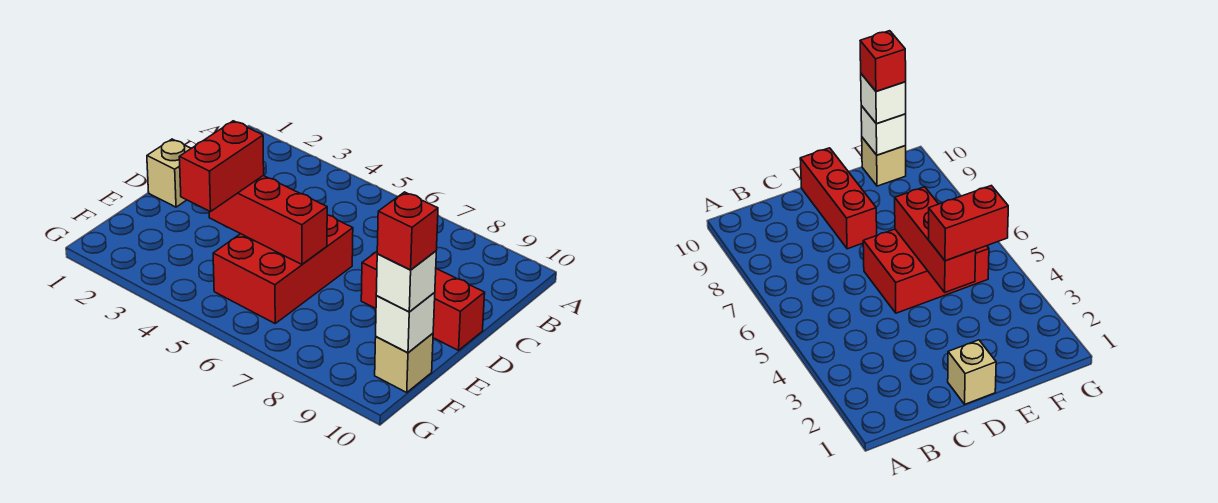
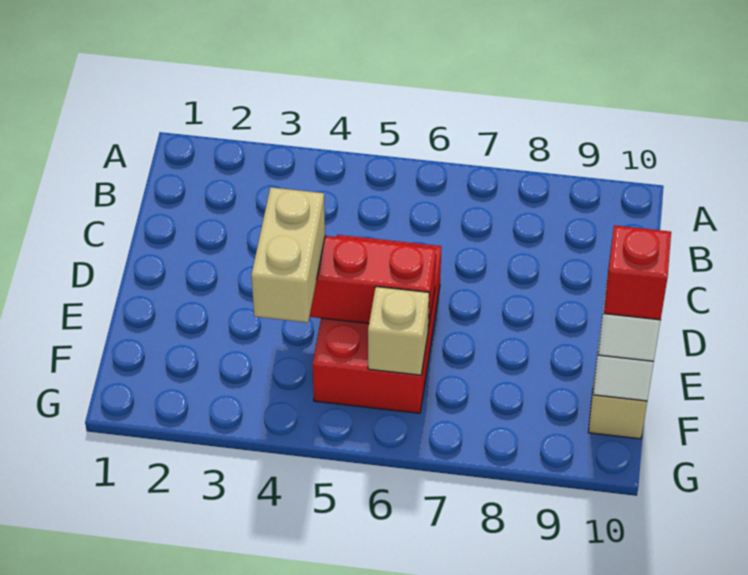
tan brick D1 level 1 -> tan brick F6 level 2
red brick D8:D10 level 1 -> none
red brick E4:F4 level 3 -> tan brick E4:F4 level 3

